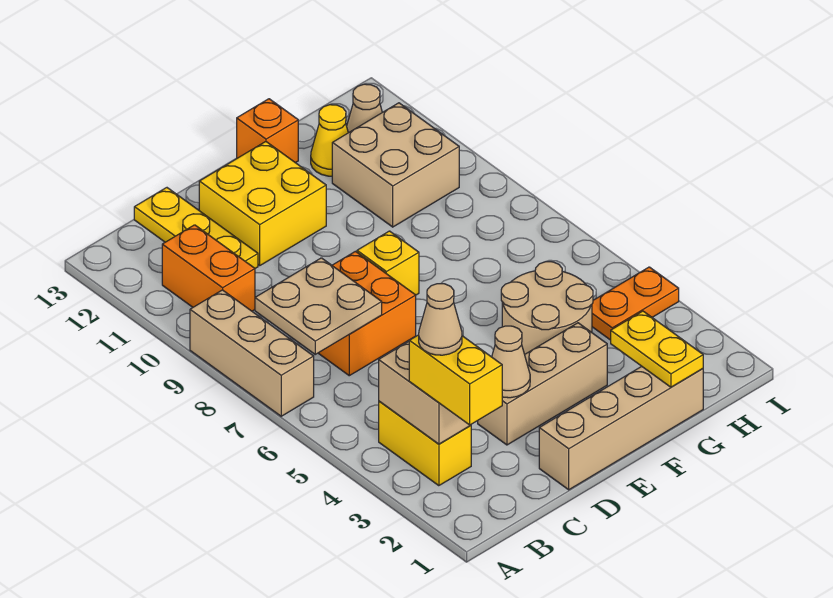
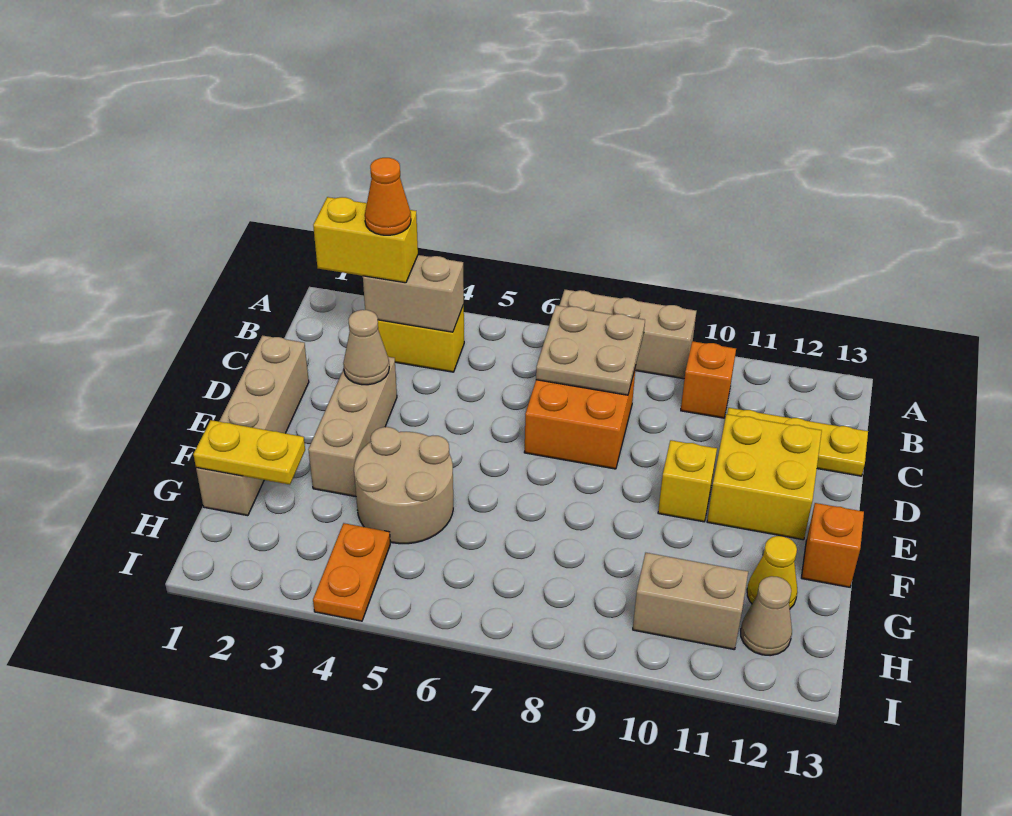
tan cone B3 level 4 -> orange cone B3 level 4
orange brick B10:B11 level 1 -> orange brick B10 level 1
yellow brick E8 level 1 -> yellow brick E10 level 1
tan brick G10:H11 level 1 -> tan brick H10:H11 level 1

